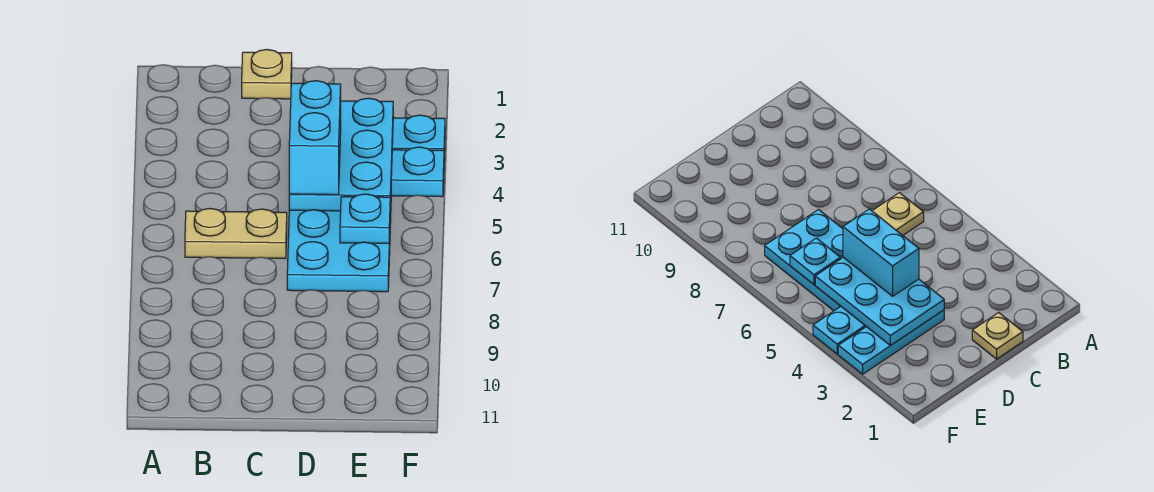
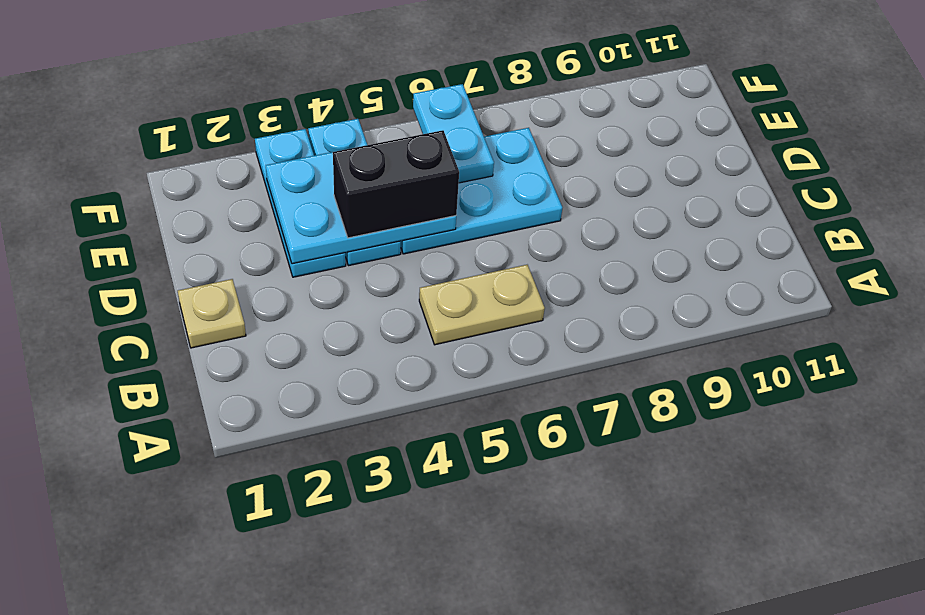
tan plate B6:C6 level 1 -> tan plate B5:B6 level 1
cyan brick D4:D5 level 3 -> black brick D4:D5 level 3
cyan plate E6 level 2 -> cyan plate E6:F6 level 2

